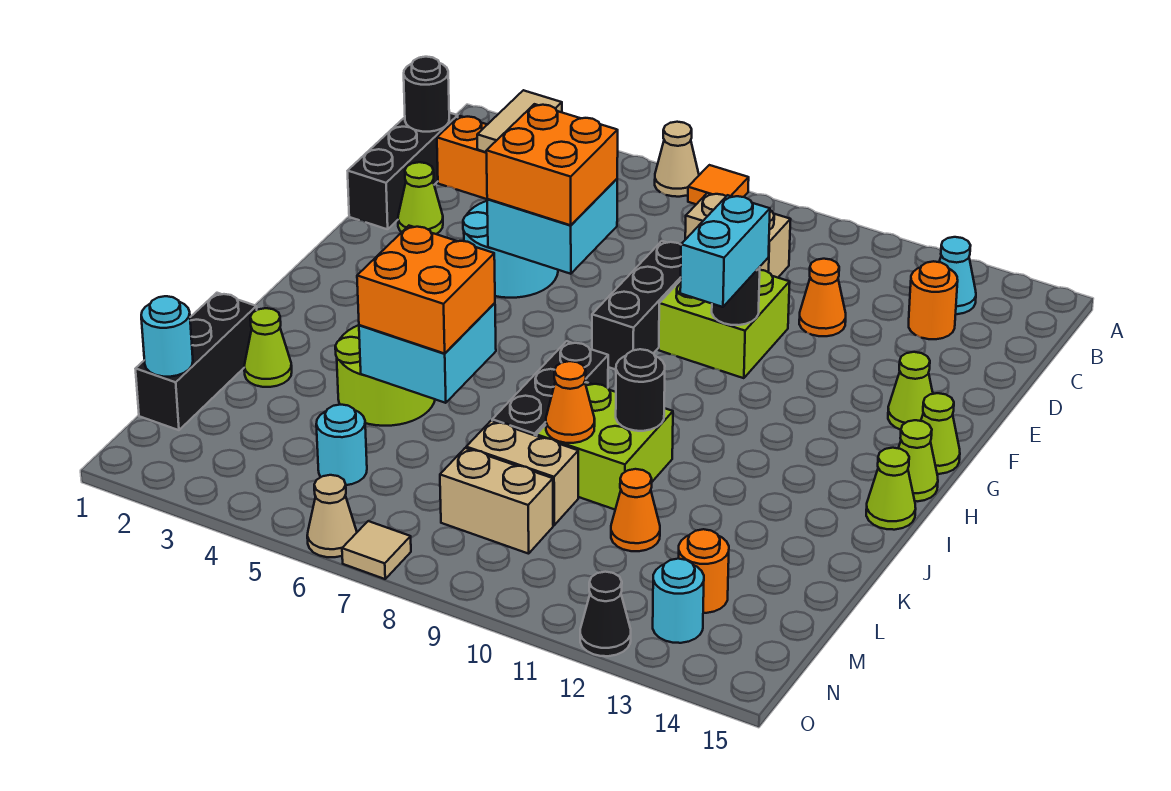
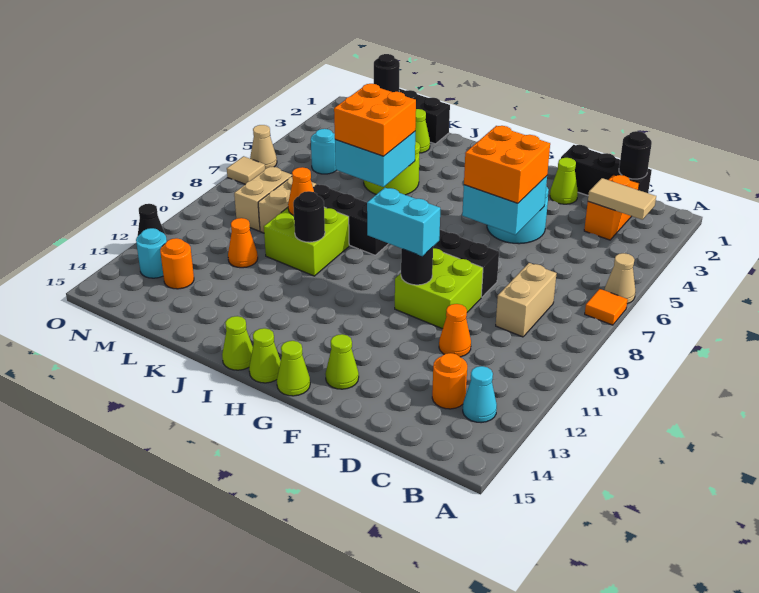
cyan round brick M1 level 2 -> black round brick M1 level 2

